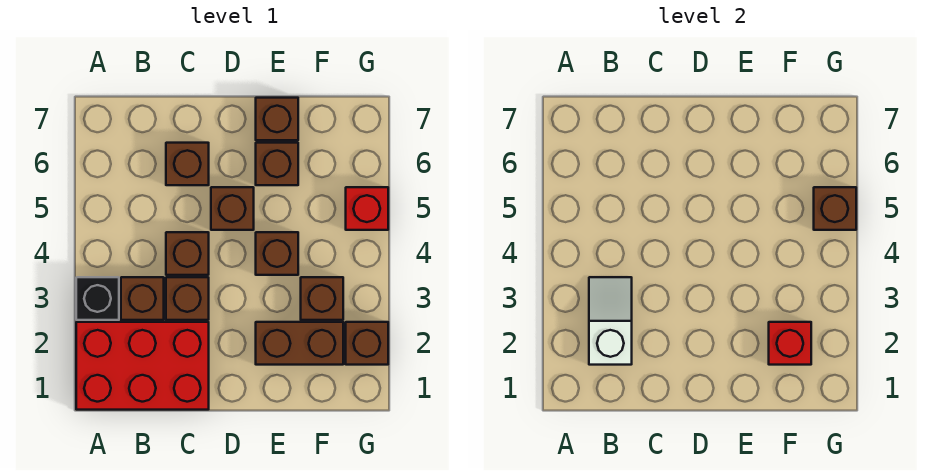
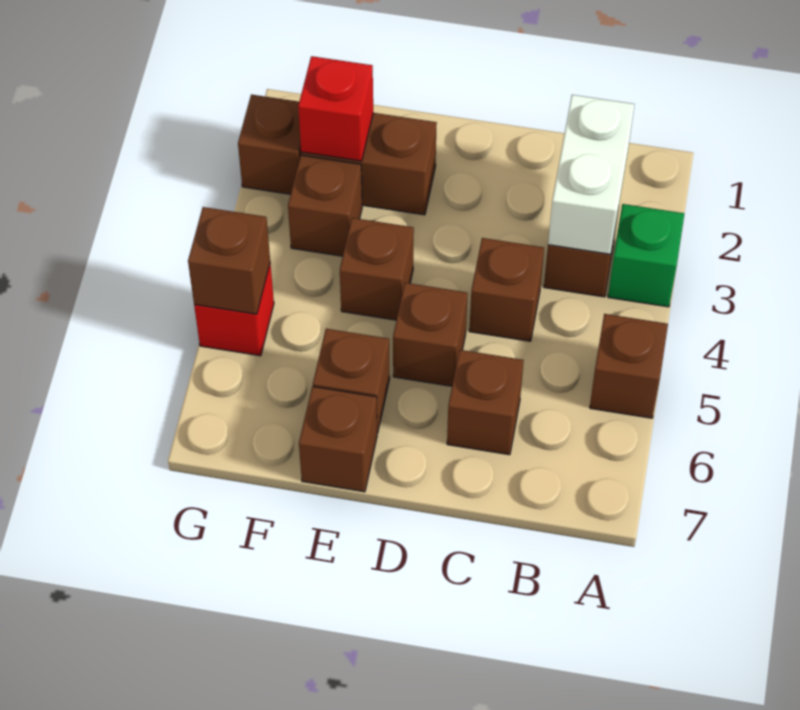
red brick A1:C2 level 1 -> none
black brick A3 level 1 -> green brick A3 level 1
white slope B2:B3 level 2 top 2 -> white brick B2:B3 level 2
brown brick C3 level 1 -> brown brick A5 level 1

